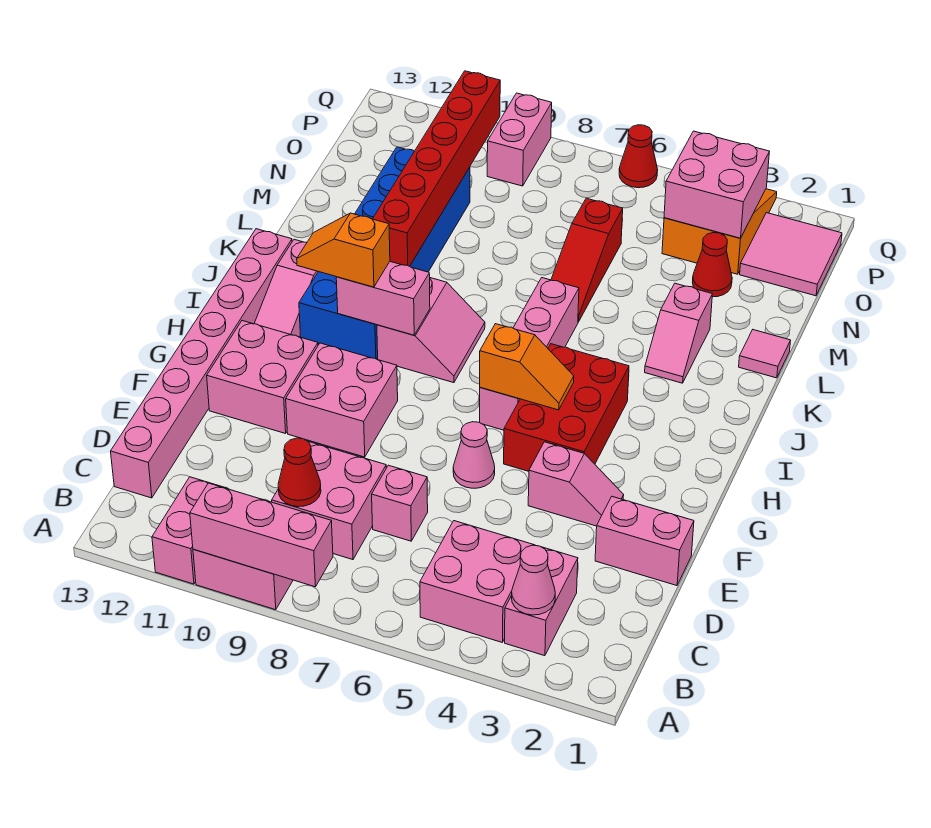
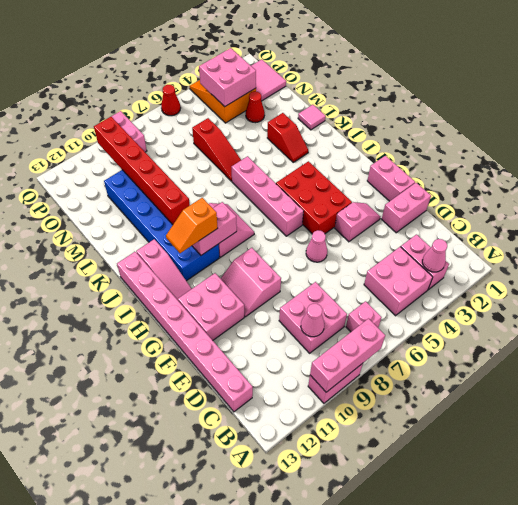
pink brick A11:B11 level 1 -> pink brick F1:G1 level 1
red cone C9 level 2 -> pink cone C9 level 2
pink brick D7 level 1 -> pink brick B7 level 1
pink brick F9:G10 level 1 -> pink slope F9:G10 level 1 top 9
orange slope H5:H6 level 2 top 6 -> none
pink slope K3:L3 level 1 top L -> red slope K3:L3 level 1 top L

